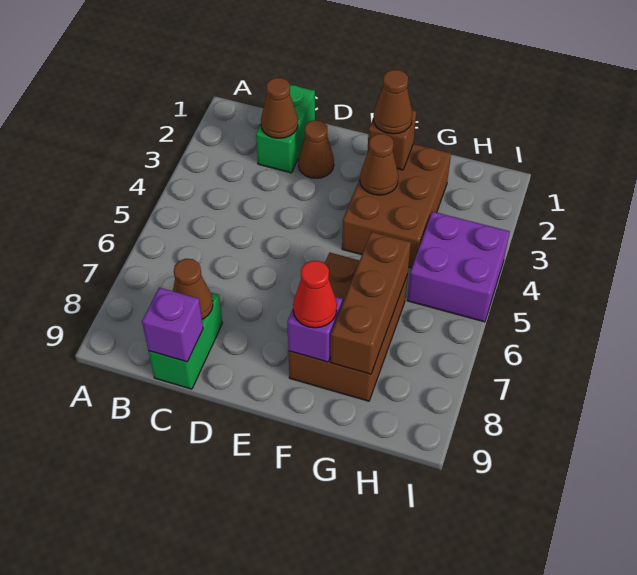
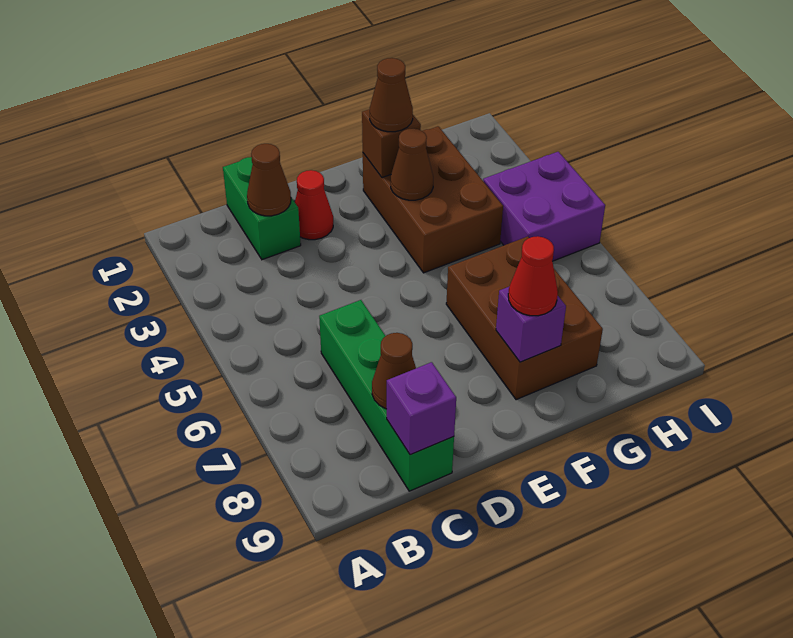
green brick C8:C9 level 1 -> green brick C6:C9 level 1
brown cone D2 level 1 -> red cone D2 level 1
brown brick G6:G8 level 2 -> none

